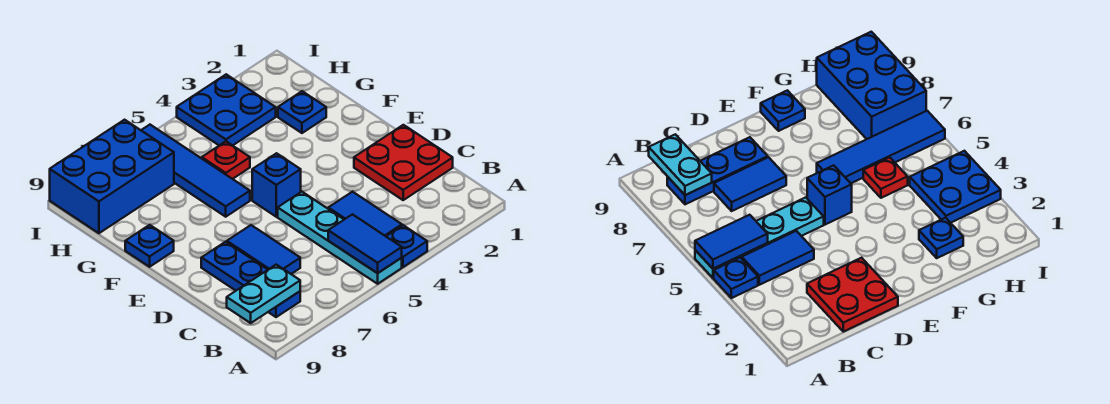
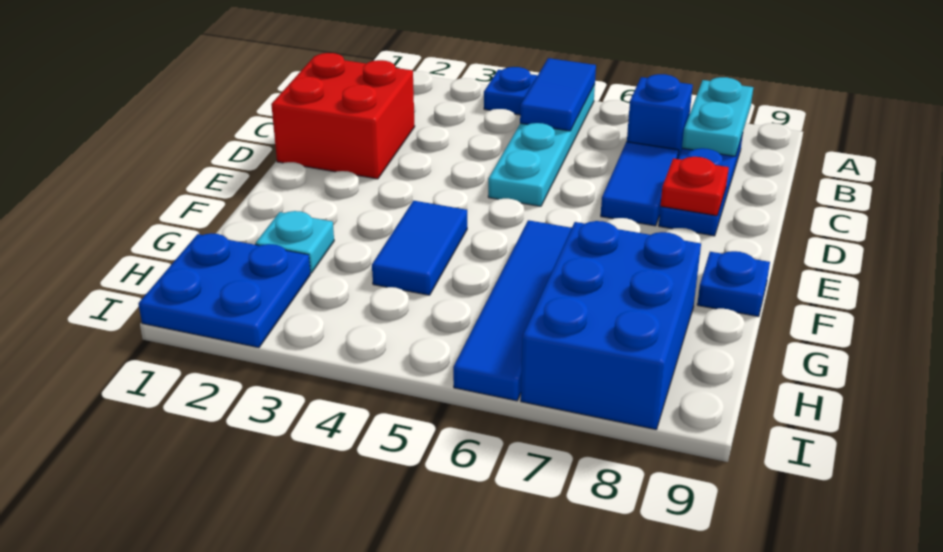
blue tile B4:C4 level 1 -> blue tile F4:G4 level 1
cyan plate B8:B9 level 2 -> cyan plate A8:B8 level 2
red plate C1:D2 level 1 -> red brick C1:D2 level 1
blue brick E5 level 1 -> blue brick B7 level 1
blue plate G2 level 1 -> cyan plate G2 level 1
red plate G5 level 1 -> red plate D8 level 2
blue plate H3:I4 level 1 -> blue plate H1:I2 level 1
blue brick H7:I9 level 1 -> blue brick G7:I8 level 1

